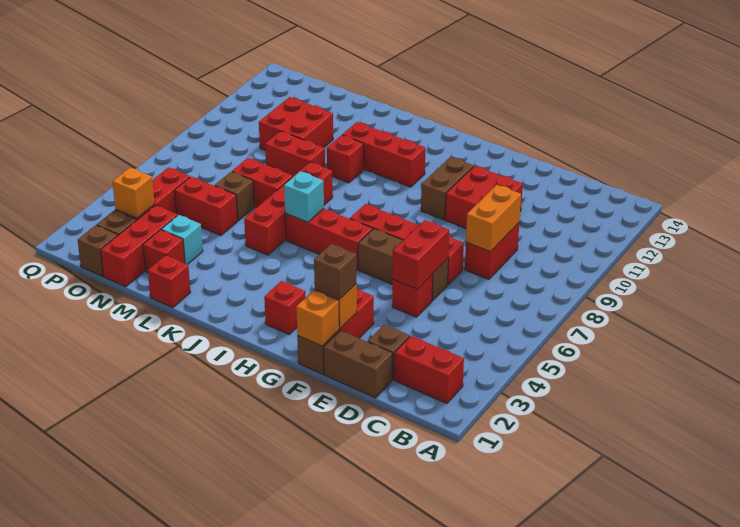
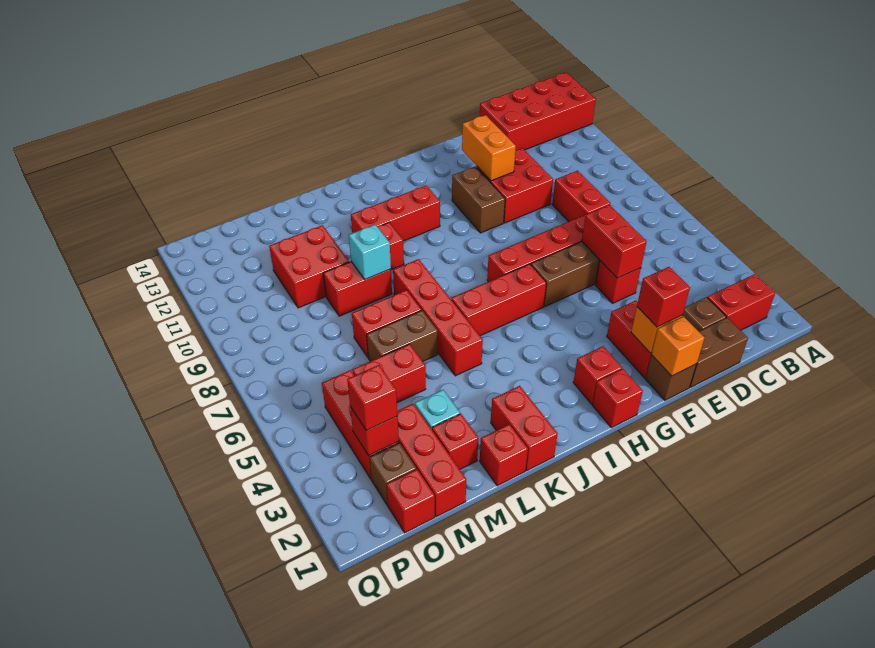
none -> red brick A13:D14 level 1
orange brick D8:D9 level 2 -> orange brick F11:F12 level 2
brown brick F2 level 3 -> red brick F2 level 3
none -> red brick H1 level 1
cyan brick J6 level 2 -> cyan brick L9 level 2
none -> red brick K1:K2 level 1
brown brick M6 level 1 -> brown brick L6:M6 level 1
brown brick O1 level 1 -> red brick O1 level 1
orange brick O3 level 2 -> red brick O3 level 2
none -> red brick O3 level 3

